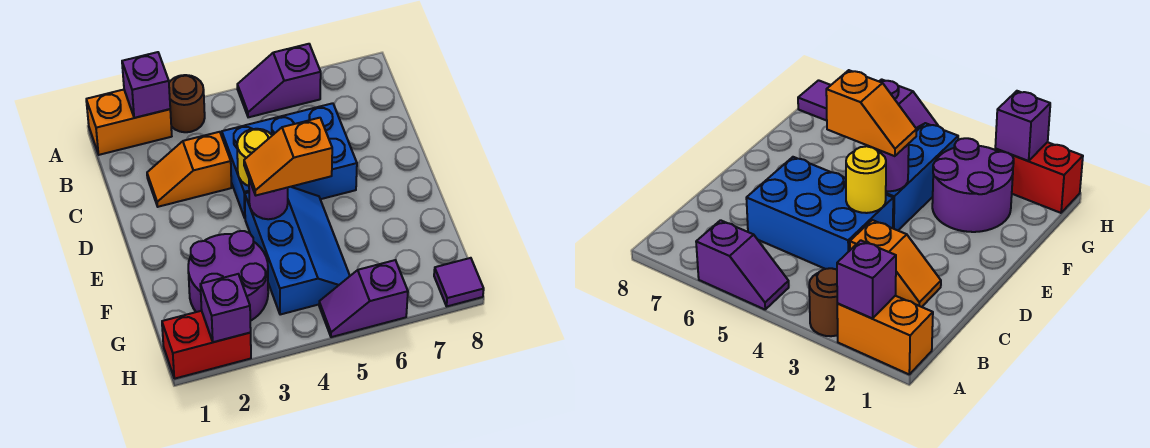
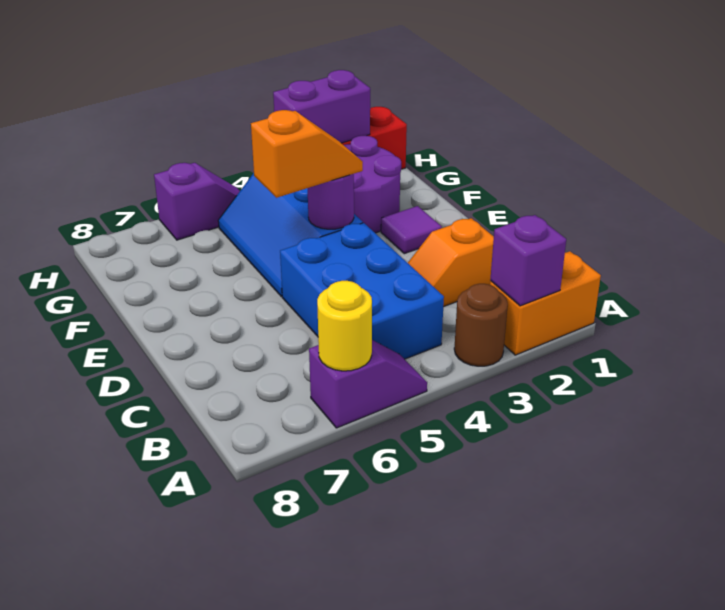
orange slope C2:C3 level 1 top 3 -> orange slope C2:C3 level 1 top 2
blue brick C4:D6 level 1 -> blue brick B4:D5 level 1
yellow round brick D4 level 2 -> yellow round brick A6 level 2
purple brick H2 level 2 -> purple brick H2:H3 level 2
purple tile H8 level 1 -> purple tile E2 level 1

